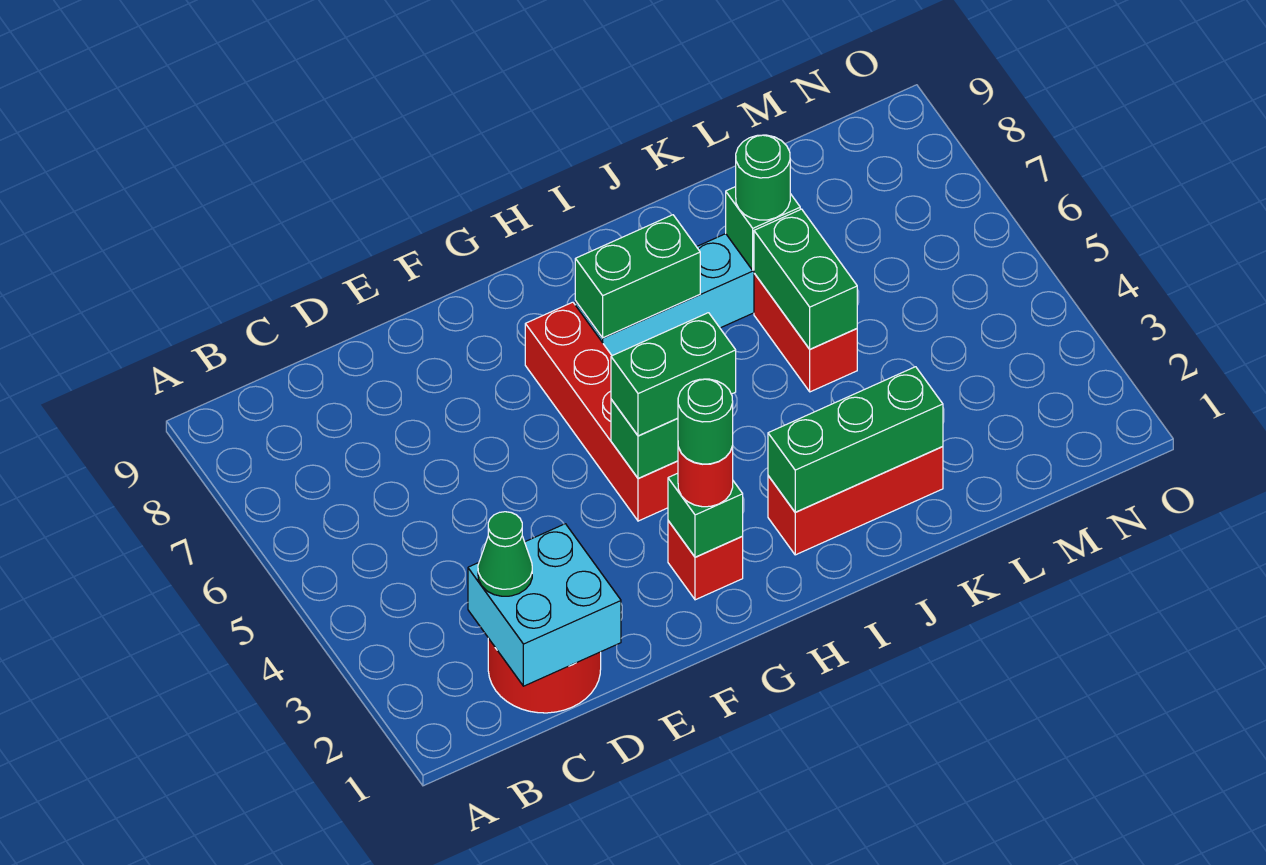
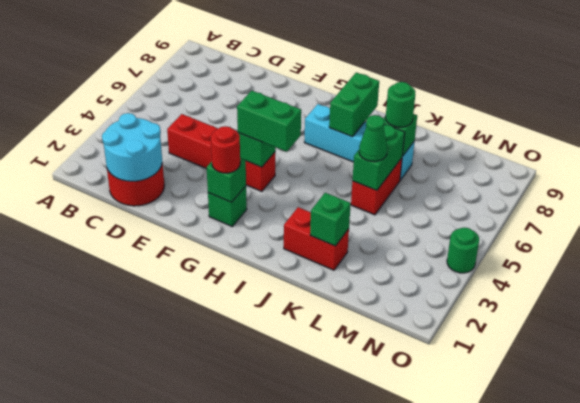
cyan brick C1:D2 level 2 -> cyan round brick C1:D2 level 2
green cone C2 level 3 -> green cone K5 level 3
red brick G2 level 1 -> green brick G2 level 1
green round brick G2 level 4 -> green round brick O4 level 1
red brick G4:G7 level 1 -> red brick D4:G4 level 1
green brick H7:I7 level 2 -> green brick I7:I8 level 2
red brick I2:K2 level 1 -> red brick J2:K2 level 1
green brick I2:K2 level 2 -> green brick K2 level 2

